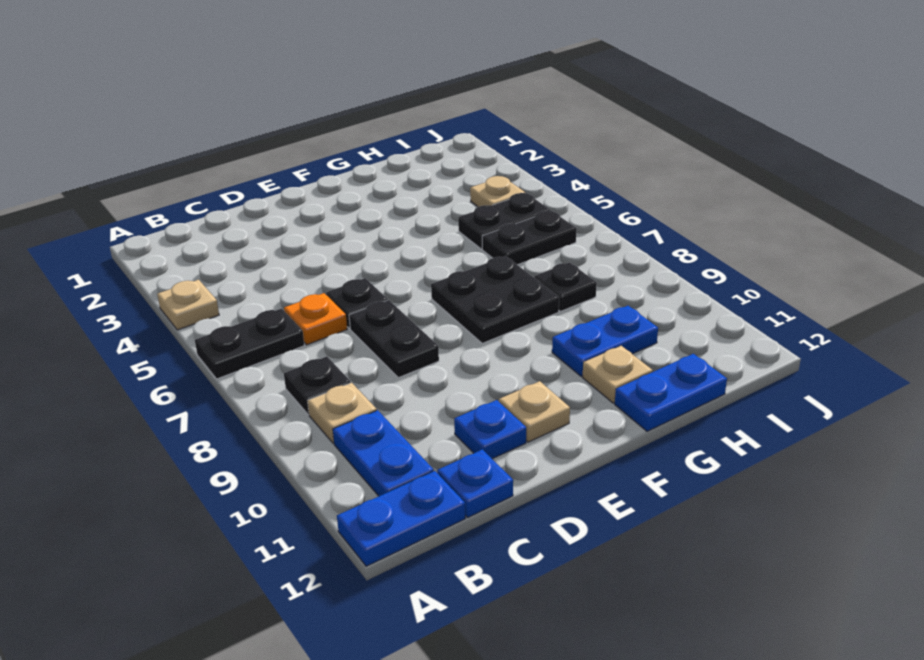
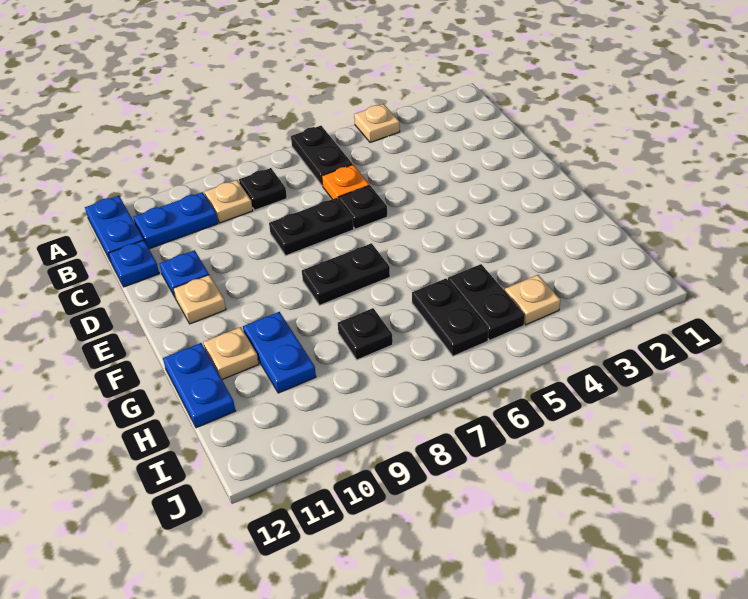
black plate F7:G8 level 1 -> black plate F7:F8 level 1

